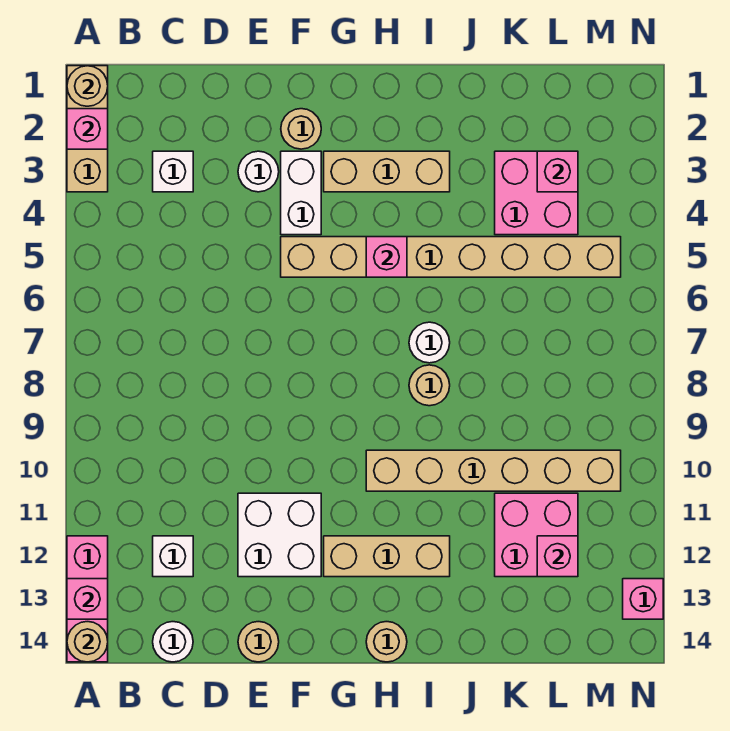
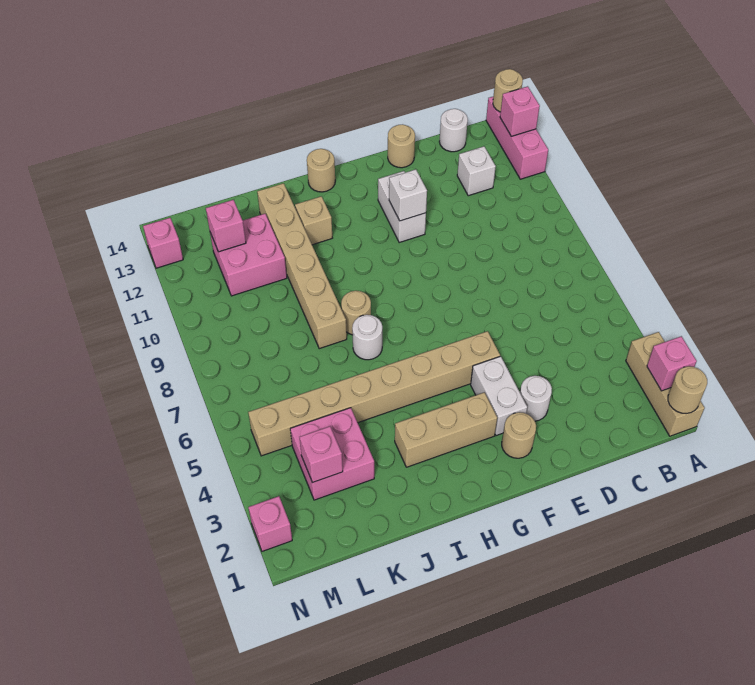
white brick C3 level 1 -> white brick F11 level 2
white brick E11:F12 level 1 -> white brick F11:F12 level 1
tan brick G12:I12 level 1 -> tan brick I12 level 1
pink brick H5 level 2 -> pink brick N2 level 1
tan brick H10:M10 level 1 -> tan brick J8:J13 level 1

